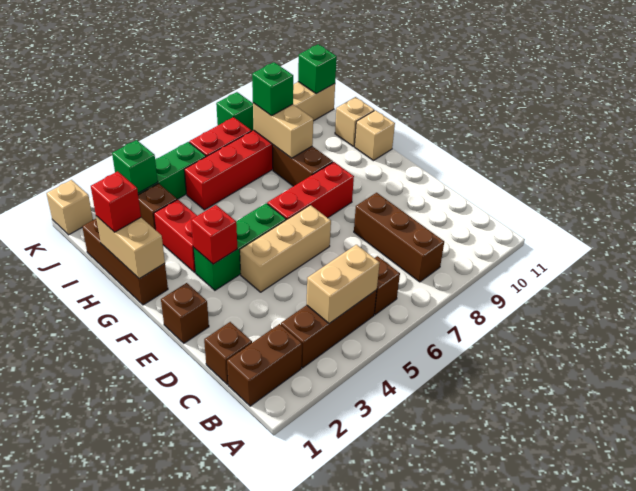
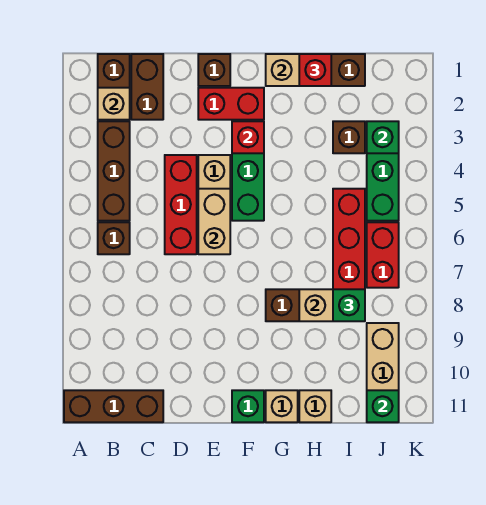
tan brick B4:B5 level 2 -> tan brick E5:E6 level 2
brown brick B8:D8 level 1 -> brown brick A11:C11 level 1
brown brick C1 level 1 -> brown brick C1:C2 level 1
red brick F6:F8 level 1 -> red brick D4:D6 level 1
red brick G3:H3 level 1 -> red brick E2:F2 level 1
tan brick K1 level 1 -> tan brick B2 level 2
green brick K8 level 1 -> green brick F11 level 1

